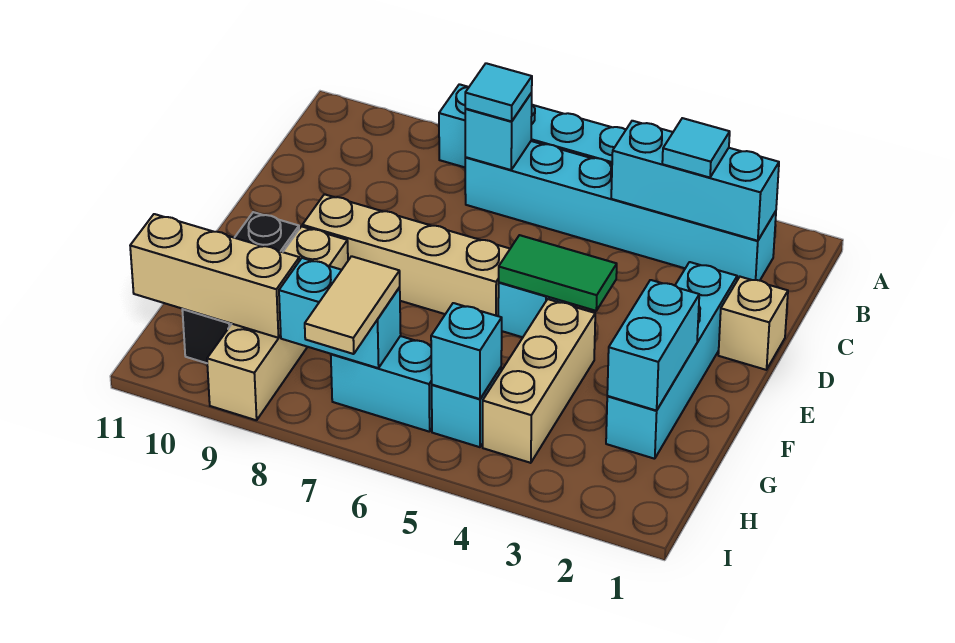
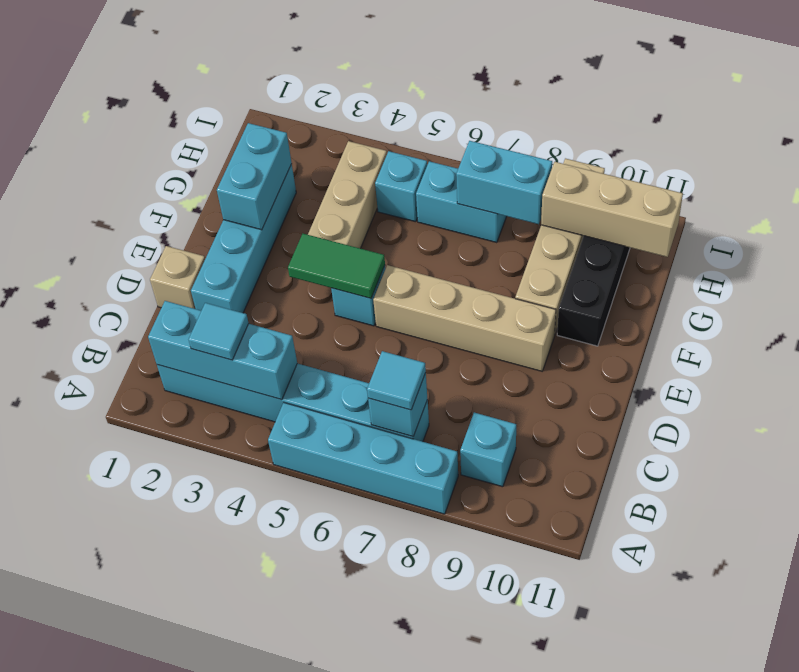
cyan brick H5 level 2 -> cyan brick B9 level 1
tan tile H7:I7 level 3 -> none

